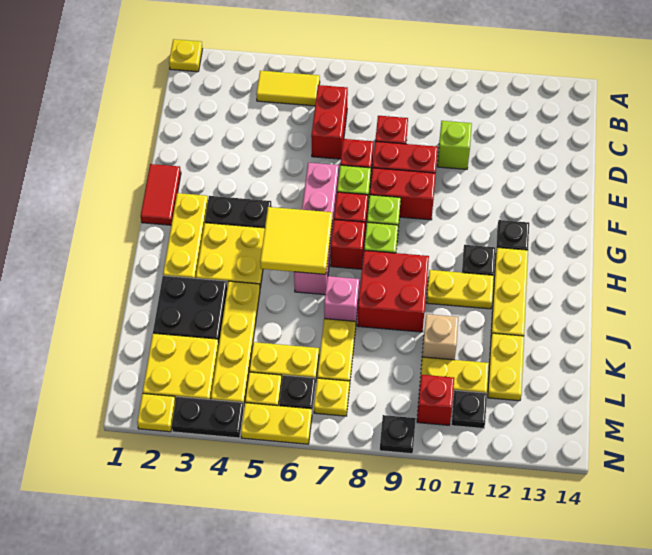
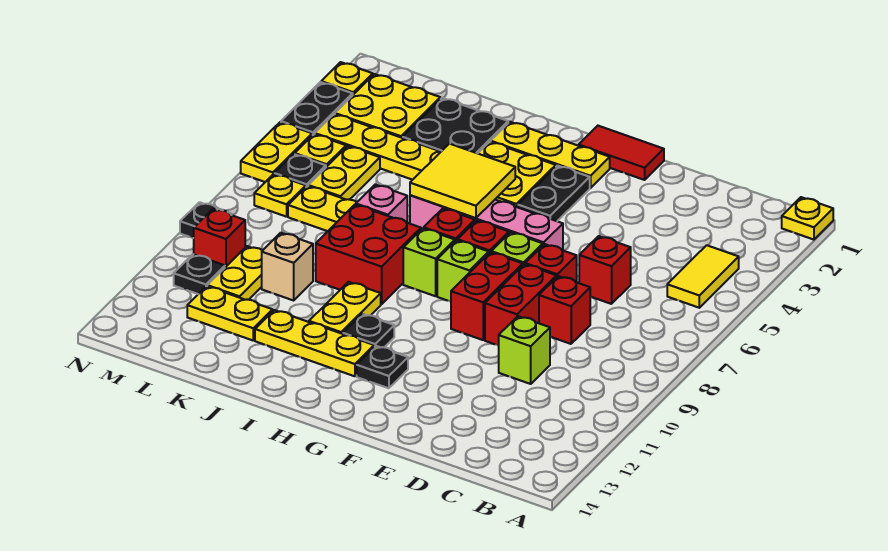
red brick C6:D6 level 1 -> red brick D6 level 1

